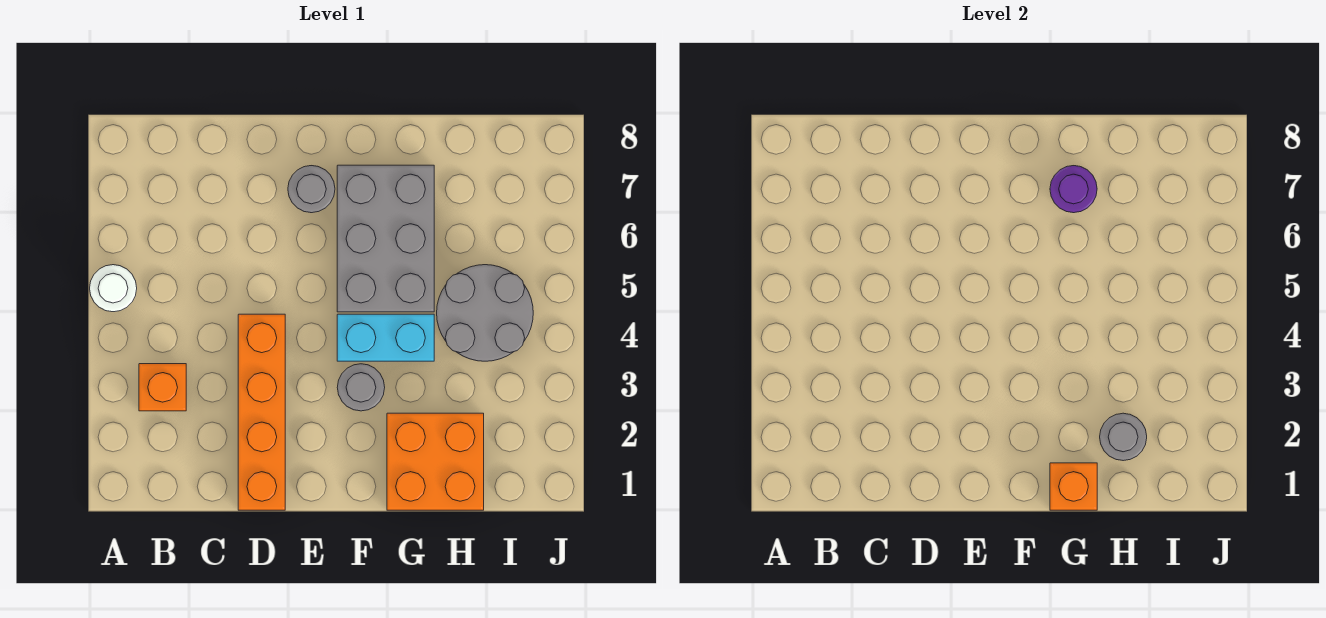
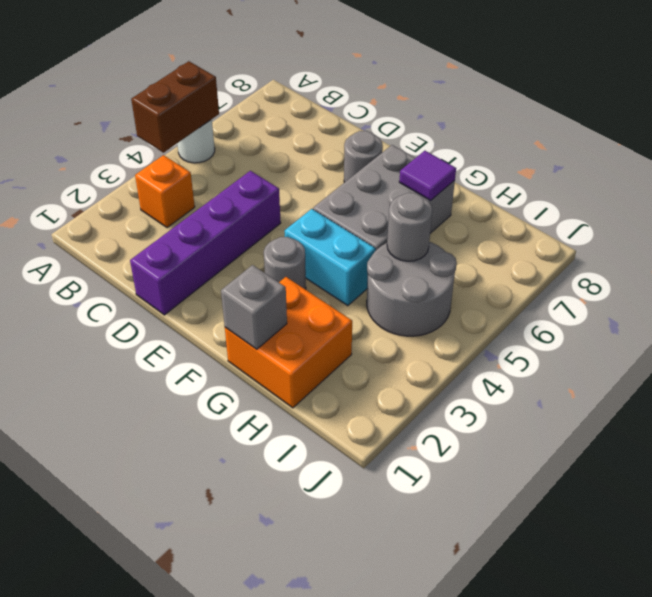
none -> brown brick A4:A5 level 2
orange brick D1:D4 level 1 -> purple brick D1:D4 level 1
orange brick G1 level 2 -> grey brick G1 level 2
purple round brick G7 level 2 -> purple tile G7 level 2
grey round brick H2 level 2 -> grey round brick H5 level 2

